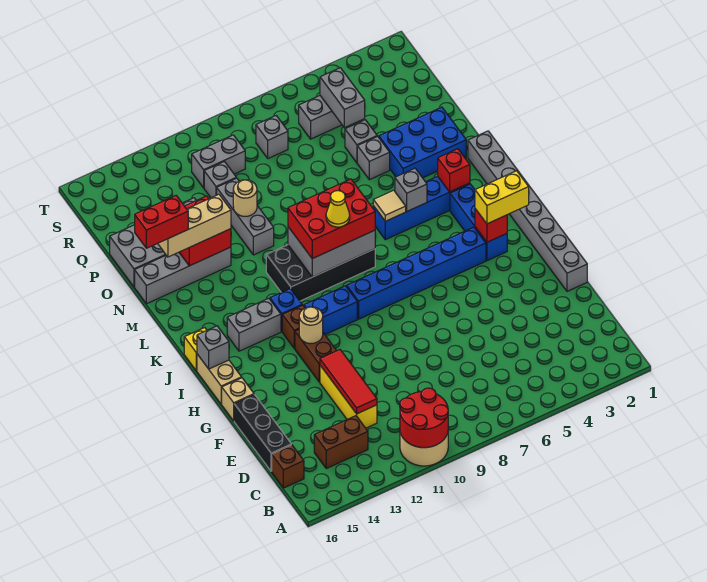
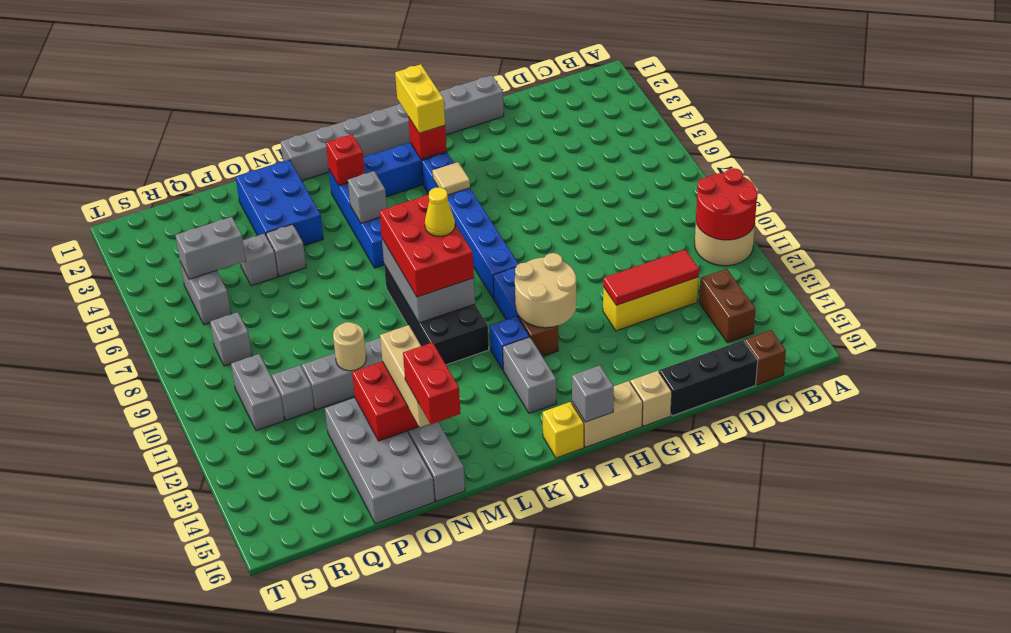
brown brick G12:H12 level 1 -> none
tan round brick H12 level 2 -> tan round brick H11:I12 level 2
tan tile L6 level 2 -> tan tile I5 level 2

